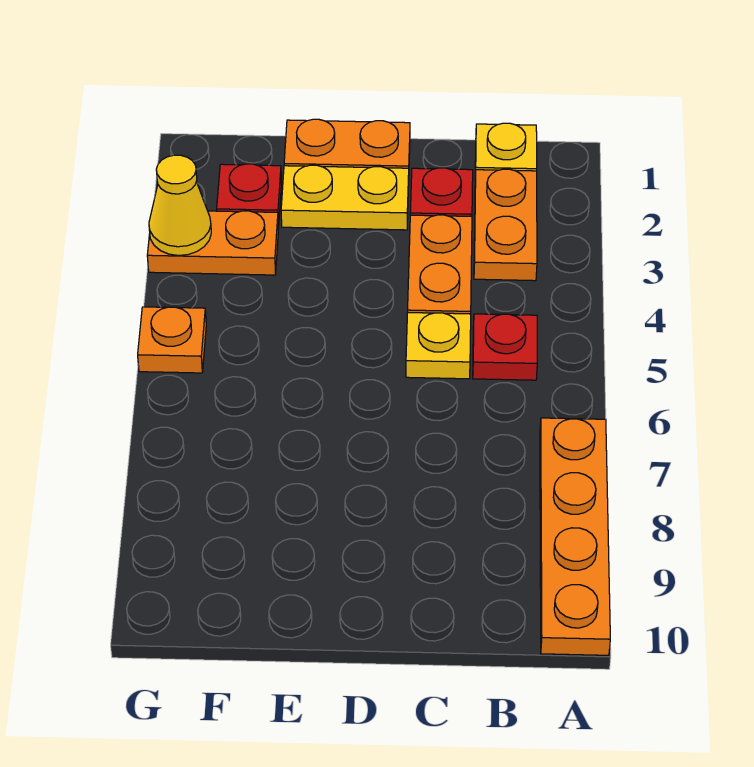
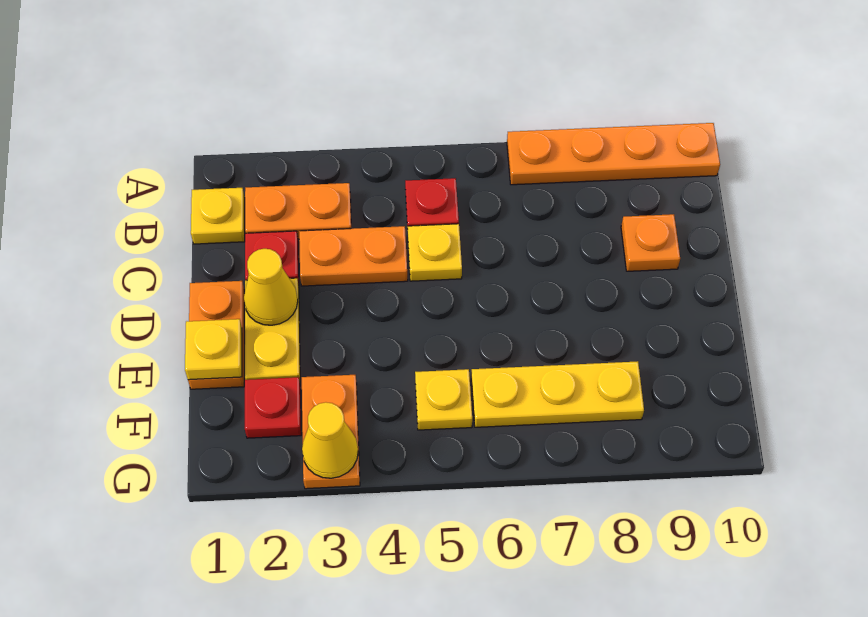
none -> yellow cone D2 level 2
none -> yellow plate E1 level 2
none -> yellow plate F5 level 1
none -> yellow plate F6:F8 level 1
orange plate G5 level 1 -> orange plate C9 level 1

